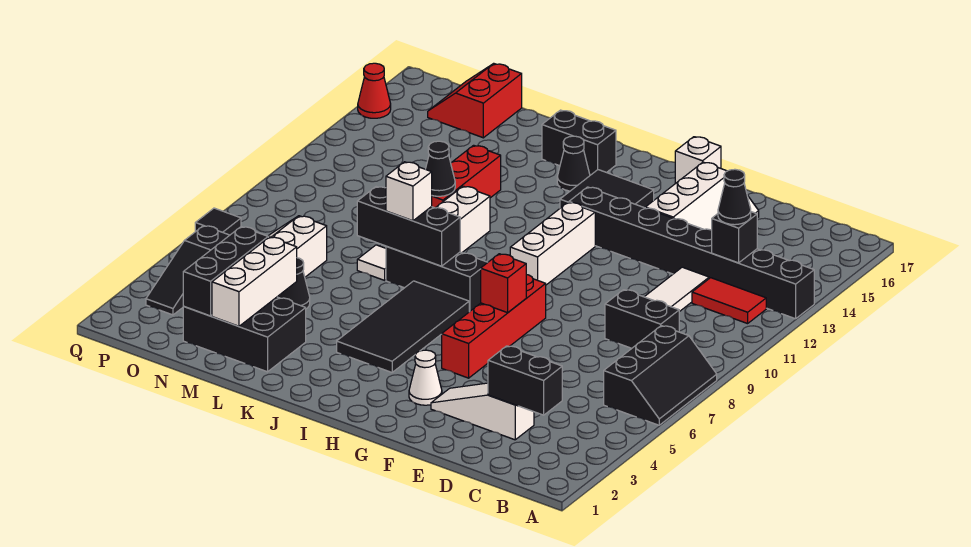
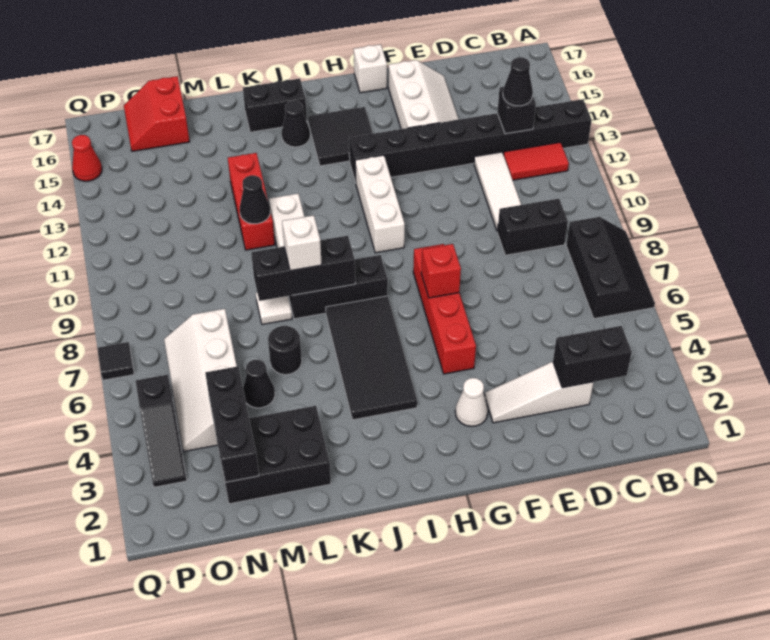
none -> black round brick L6 level 1
white brick M2:M4 level 2 -> none

